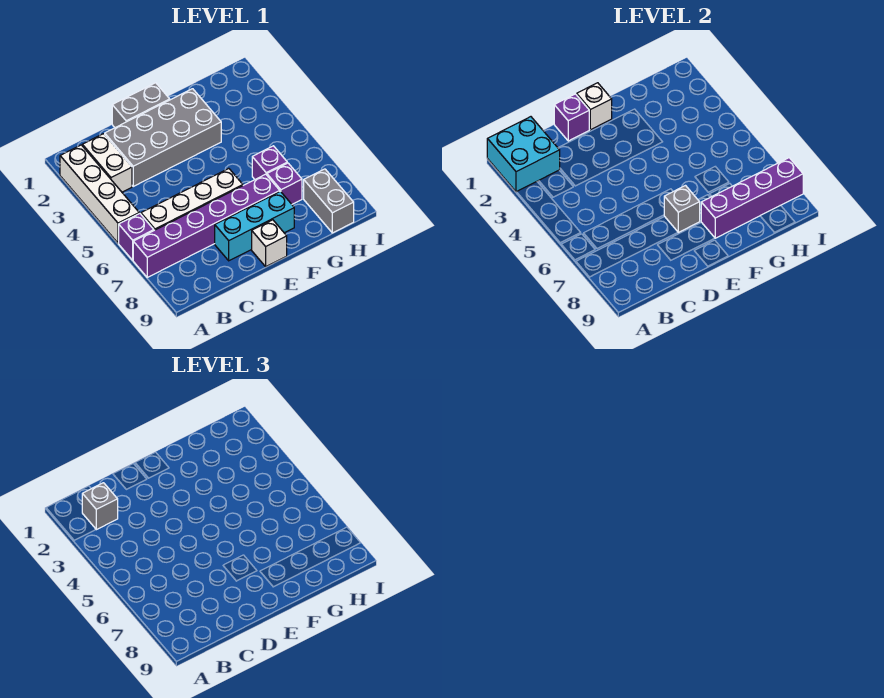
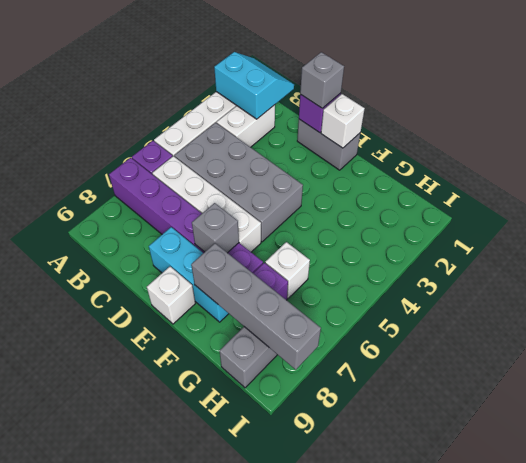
cyan brick A1:B2 level 2 -> cyan slope A1:B2 level 2 top 2
grey brick B2 level 3 -> grey brick D1 level 3
grey brick C2:F3 level 1 -> grey brick B4:E5 level 1
purple brick F8:I8 level 2 -> grey brick F8:I8 level 2
purple brick G6 level 1 -> white brick G6 level 1

